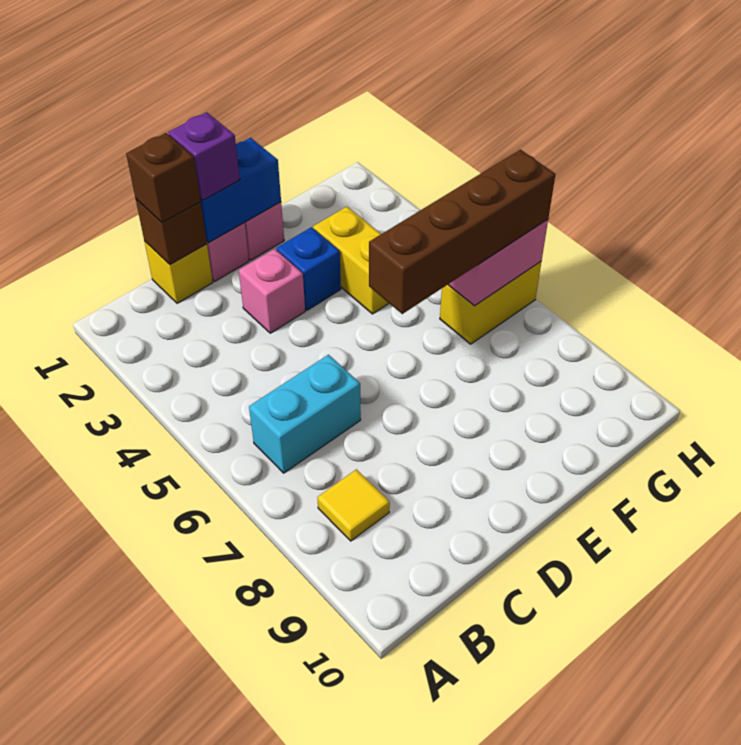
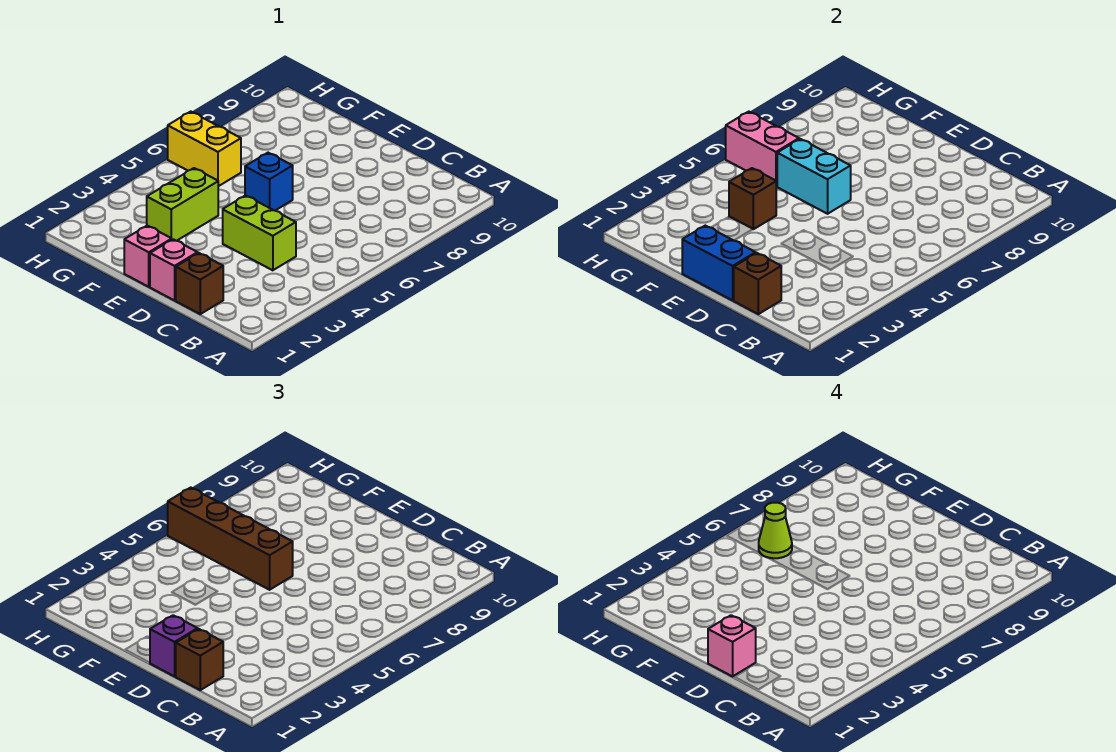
cyan brick B6:C6 level 1 -> cyan brick E6:F6 level 2
yellow tile B8 level 1 -> none
yellow brick C1 level 1 -> brown brick C1 level 1
none -> lime brick C4:D4 level 1
pink brick D3 level 1 -> pink brick D1 level 4
blue brick E3 level 1 -> blue brick E6 level 1
yellow brick F3:F4 level 1 -> lime brick F3:F4 level 1
none -> brown brick F4 level 2
none -> lime cone G6 level 4

